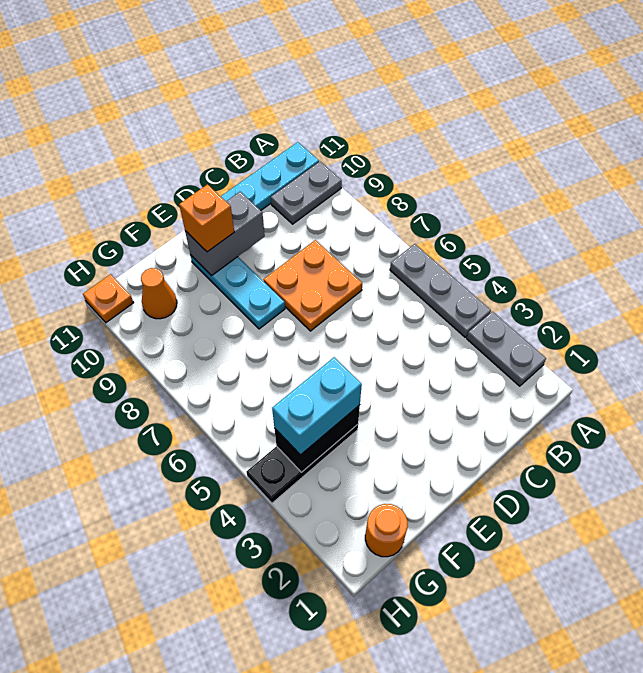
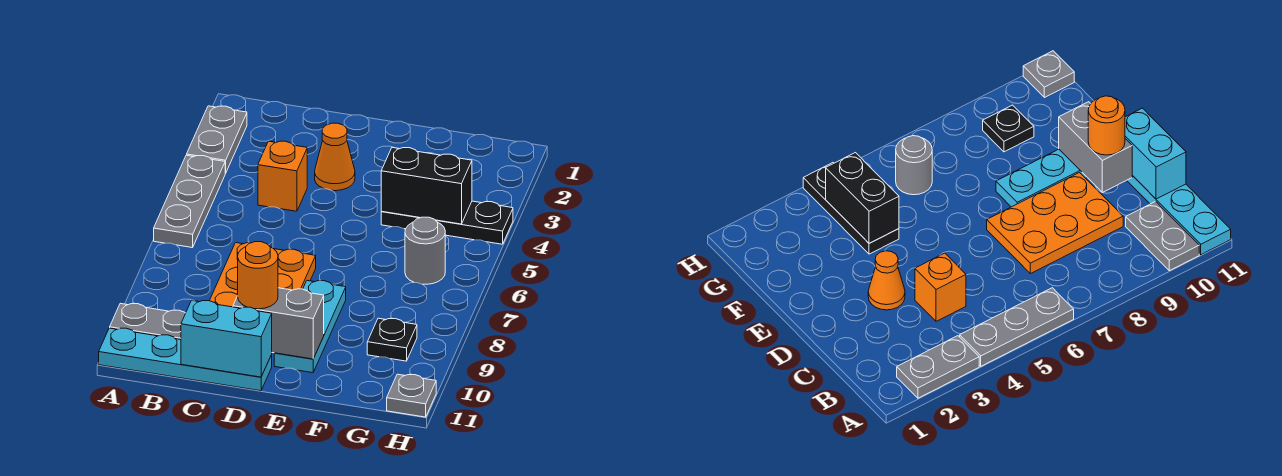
orange plate C7:D8 level 1 -> orange plate C7:D9 level 1
orange brick E10 level 3 -> orange brick C4 level 1
cyan brick F4:G4 level 3 -> cyan brick C11:D11 level 2
orange round brick G1 level 1 -> orange round brick D10 level 3
none -> grey round brick G6 level 1
none -> black plate G9 level 1
orange cone G10 level 1 -> orange cone D3 level 1
orange plate H11 level 1 -> grey plate H11 level 1

